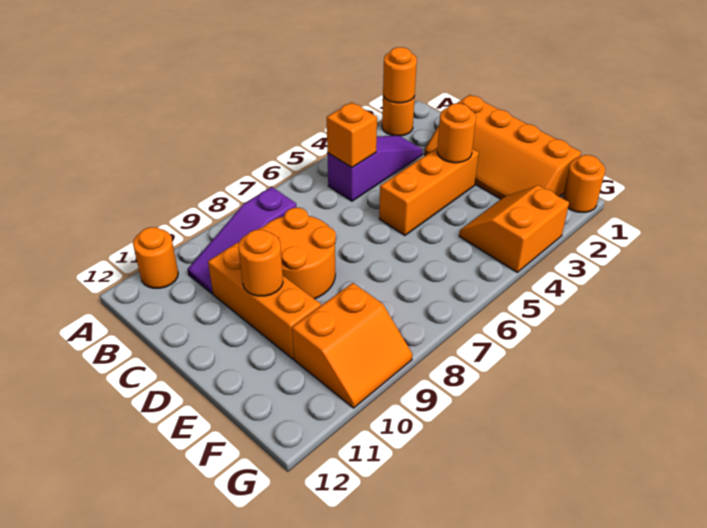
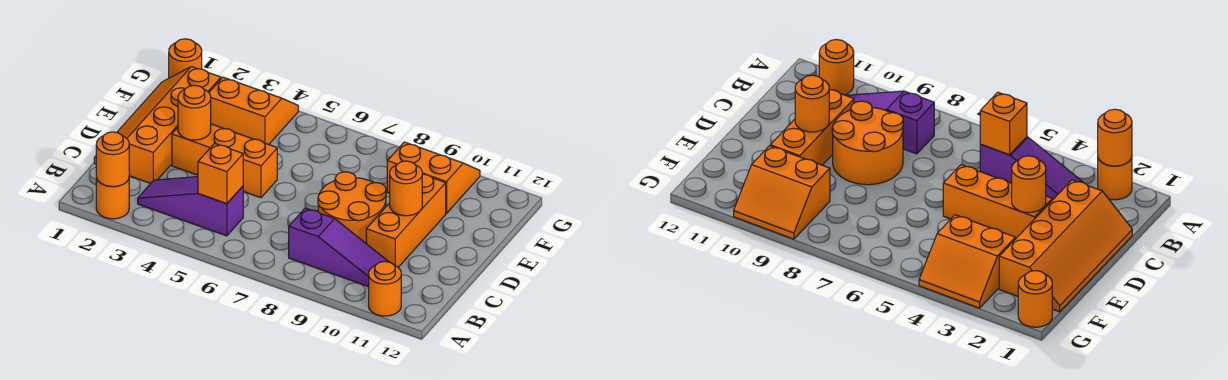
orange slope C1:F2 level 1 top 1 -> orange slope C1:F2 level 1 top 2
orange slope F3:G4 level 1 top G -> orange slope F3:G4 level 1 top F

